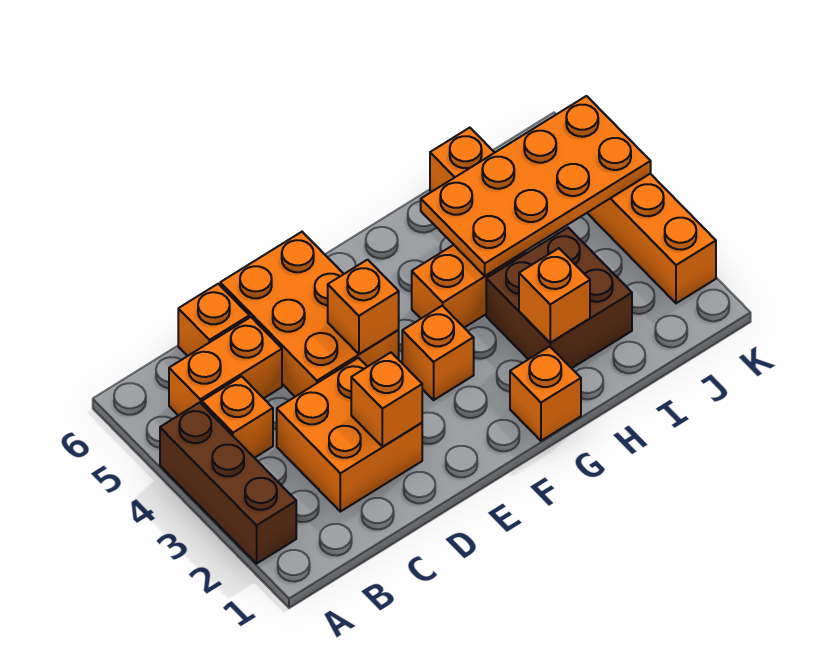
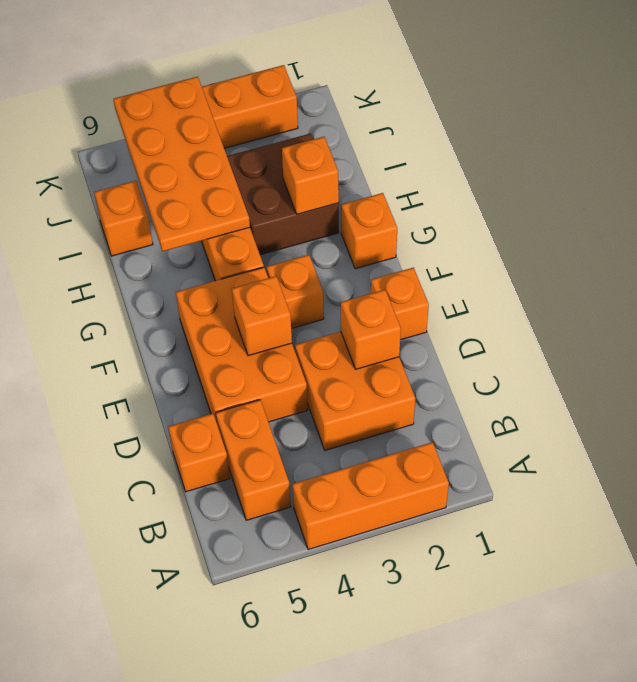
brown brick A2:A4 level 1 -> orange brick A2:A4 level 1
orange brick B4 level 1 -> orange brick E1 level 1
orange brick D4:E6 level 1 -> orange brick D4:F5 level 1

